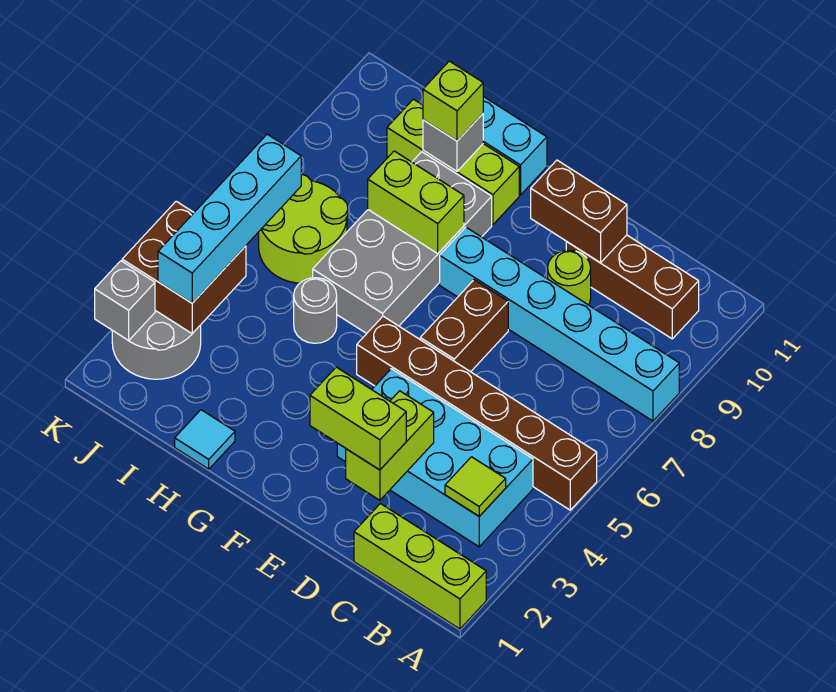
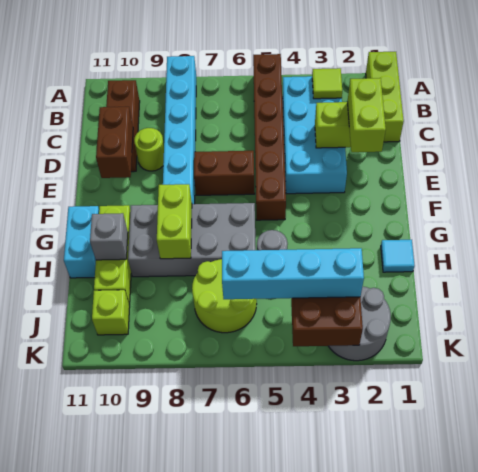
lime brick H10 level 3 -> lime brick J10 level 1
grey brick K2 level 2 -> none

